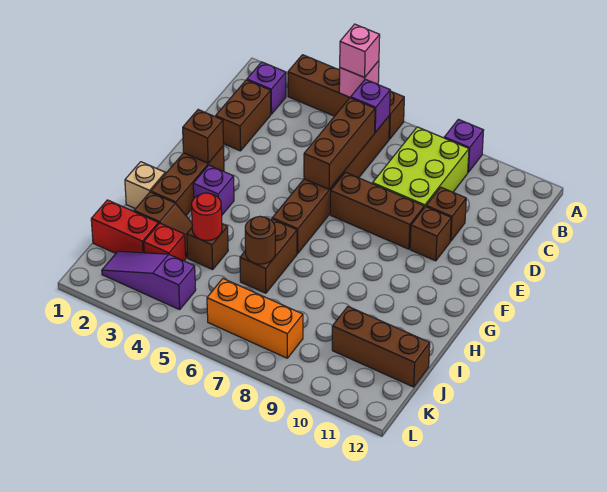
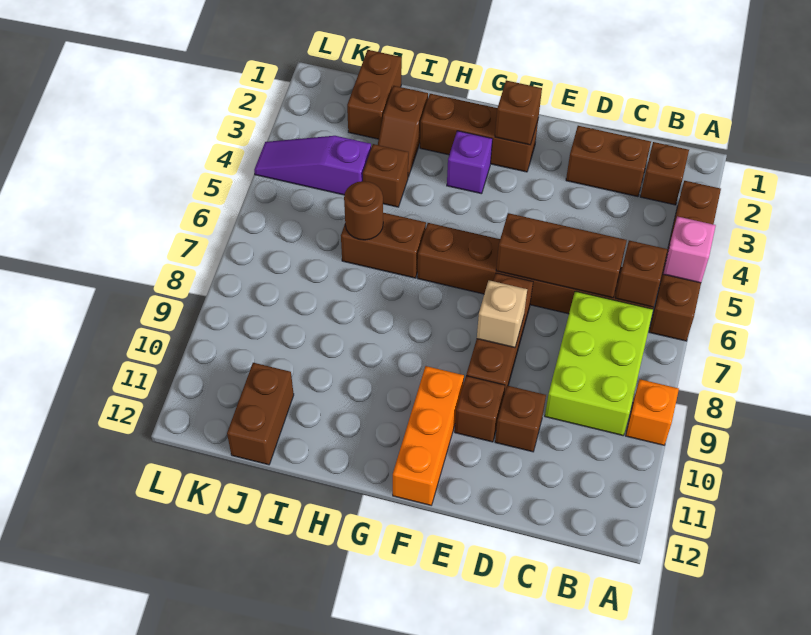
pink brick A5 level 3 -> none
purple brick A9 level 1 -> orange brick A9 level 1
purple brick B2 level 1 -> brown brick B2 level 1
purple brick B6 level 2 -> brown brick B6 level 2
lime brick B8:D9 level 1 -> lime brick B7:C9 level 1
tan brick H1 level 1 -> tan brick E8 level 2
red round brick I4 level 2 -> none
red brick J1:J2 level 1 -> brown brick J1:J2 level 1
red brick J3 level 1 -> none
brown brick J10:J12 level 1 -> brown brick J11:J12 level 1
purple slope K2:K4 level 1 top 4 -> purple slope J4:L4 level 1 top J
orange brick K6:K8 level 1 -> orange brick F10:F12 level 1

